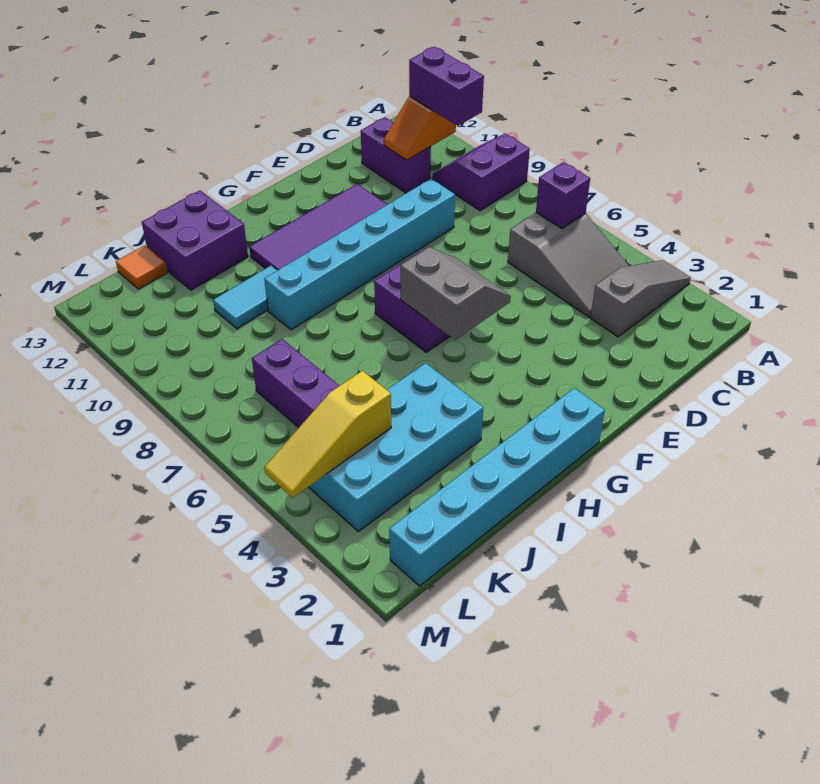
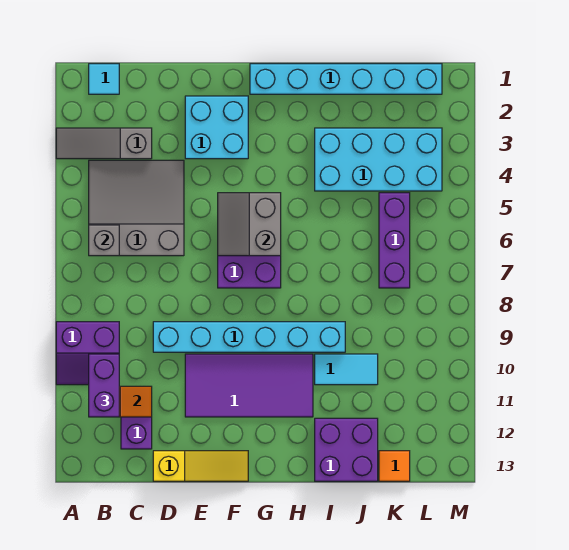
none -> cyan tile B1 level 1
grey slope B4:C6 level 1 top 6 -> grey slope B4:D6 level 1 top 6
purple brick B6 level 2 -> grey brick B6 level 2
none -> cyan brick E2:F3 level 1
yellow slope K4:M4 level 2 top K -> yellow slope D13:F13 level 1 top D

